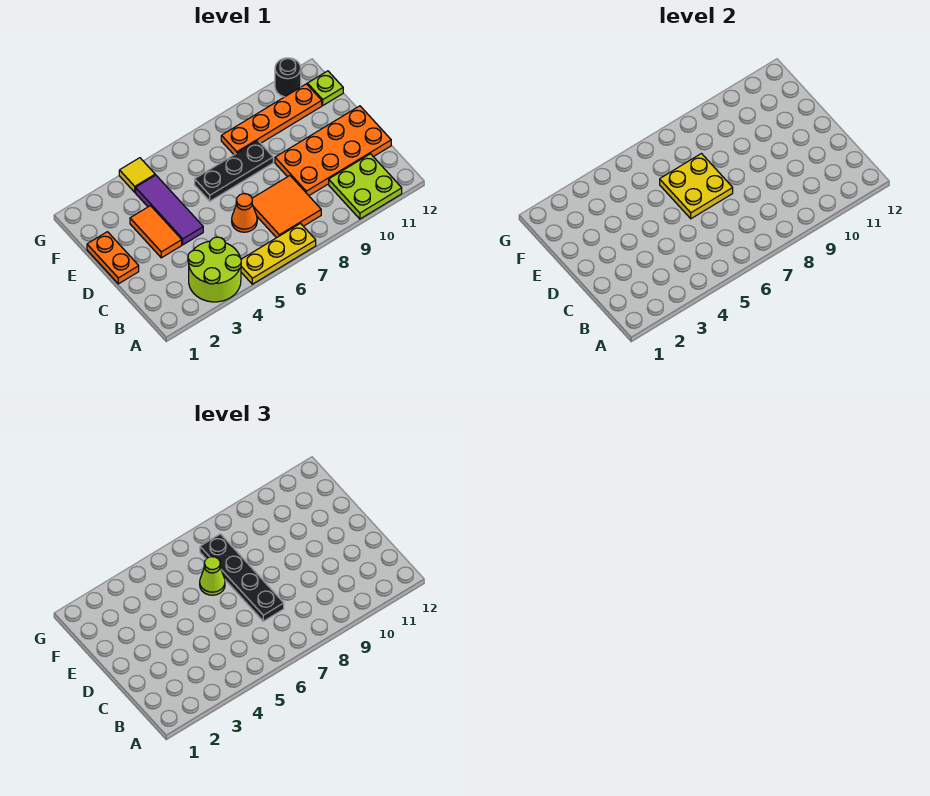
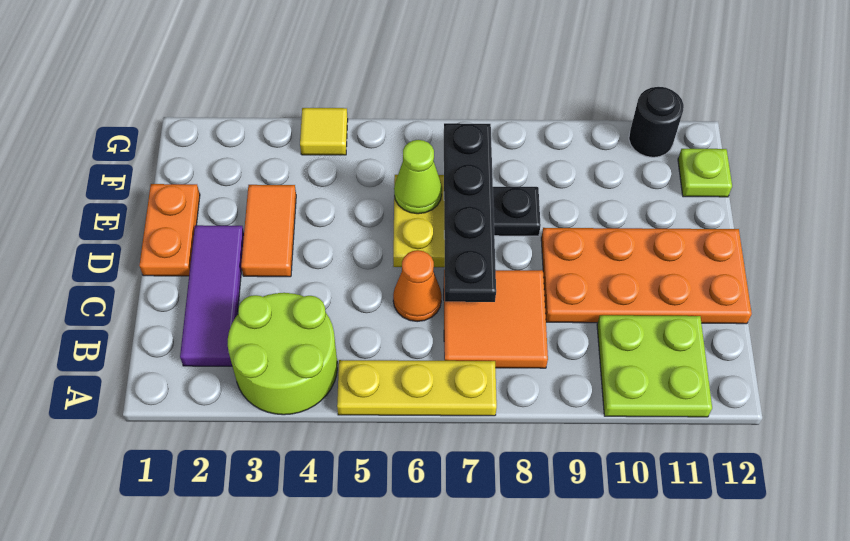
purple tile D4:F4 level 1 -> purple tile B2:D2 level 1
orange plate F8:F11 level 1 -> none

